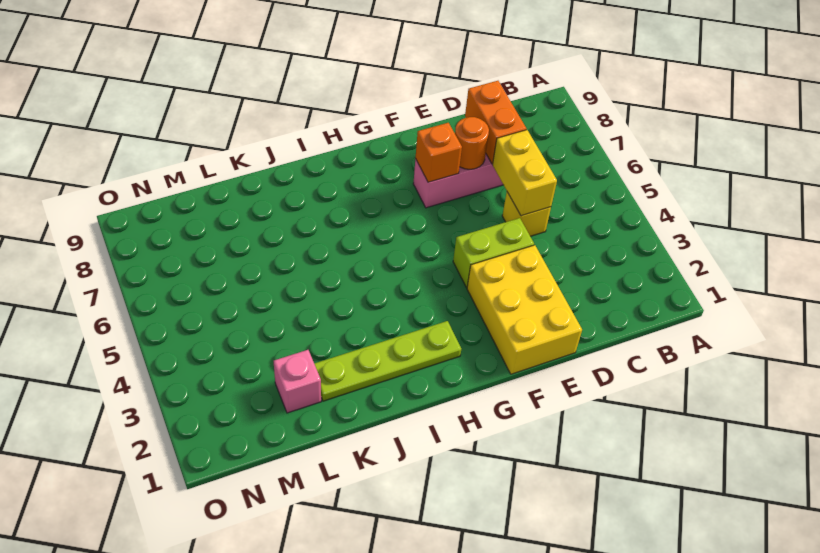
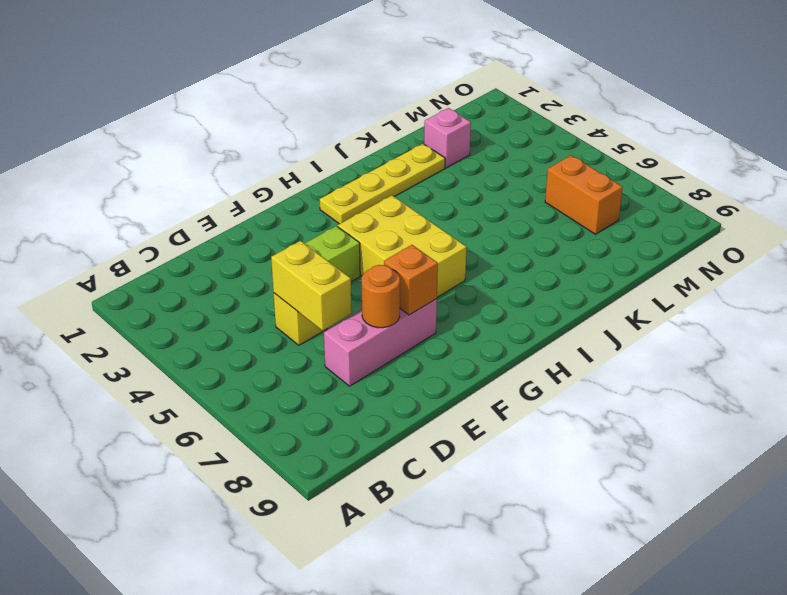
orange brick D7:D8 level 2 -> orange brick M6:M7 level 1
yellow brick E1:F3 level 1 -> yellow brick G4:H6 level 1
lime plate H2:K2 level 1 -> yellow plate H2:K2 level 1

